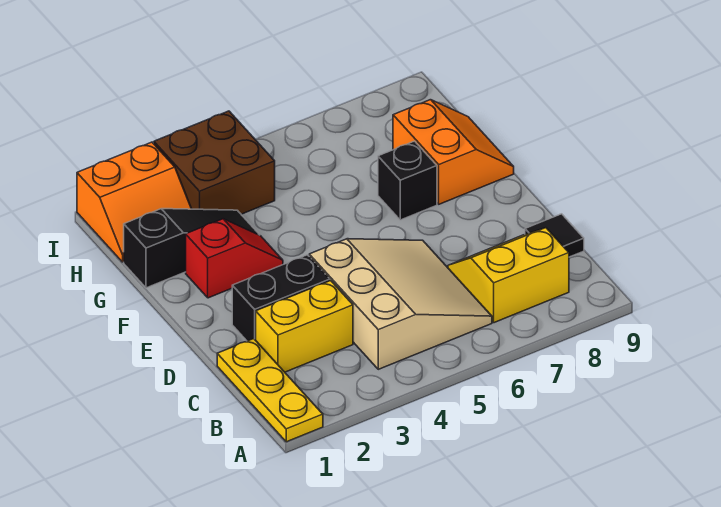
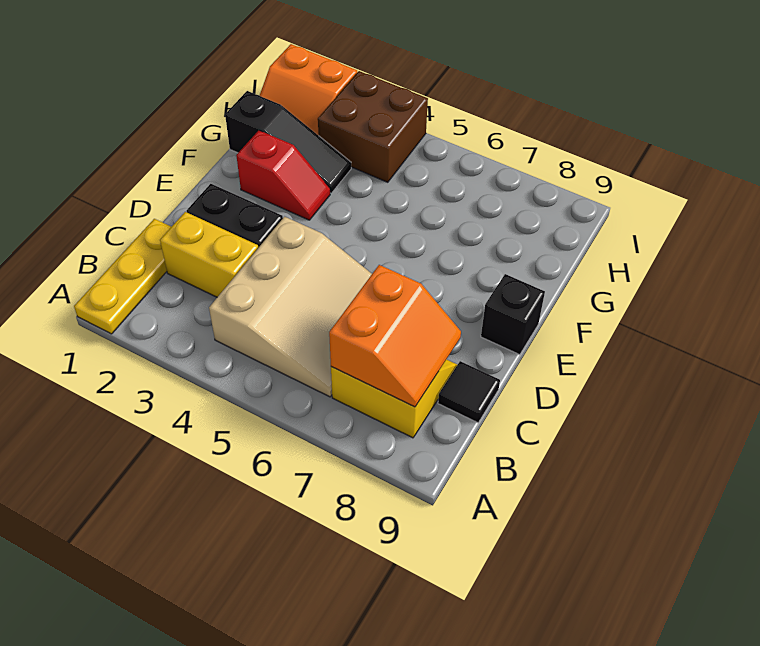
black brick F7 level 1 -> black brick E9 level 1
orange slope F8:G9 level 1 top 8 -> orange slope B7:C8 level 2 top 7

